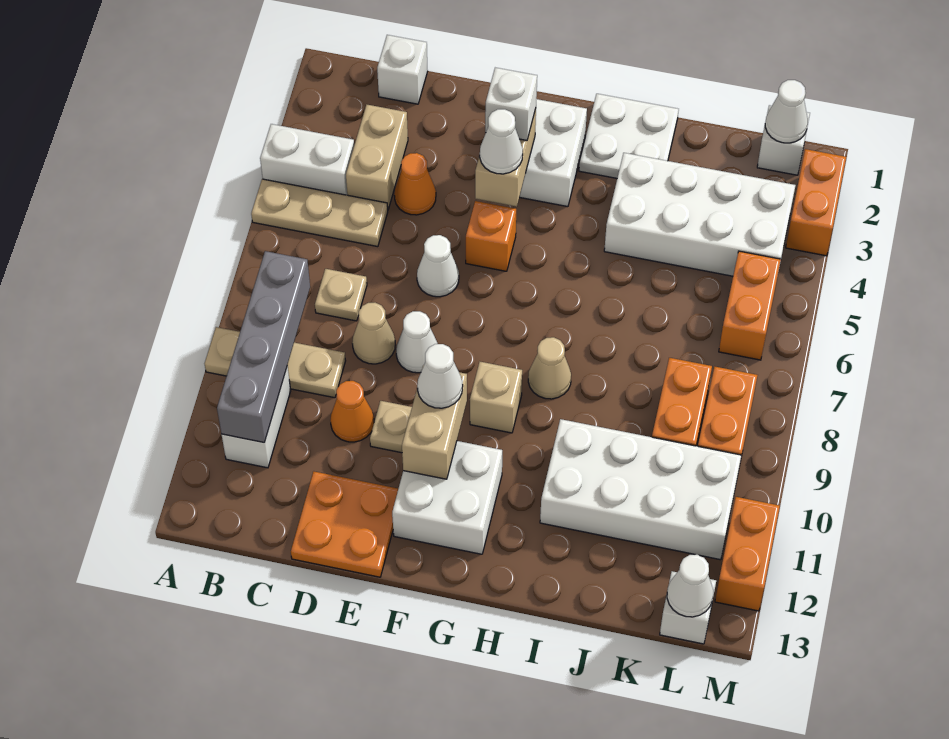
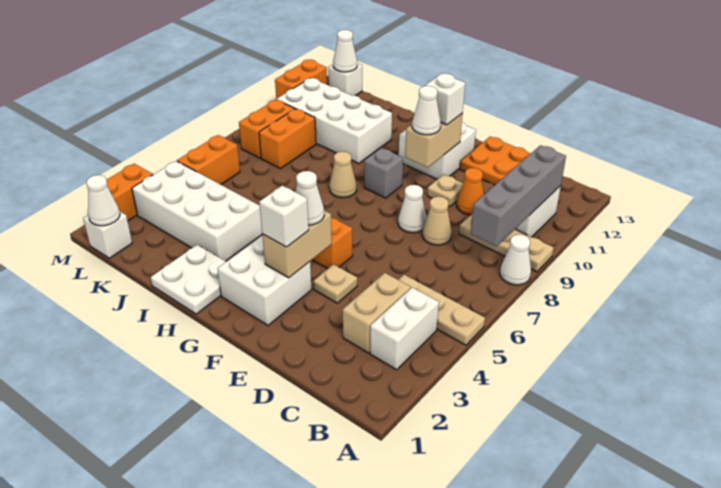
white brick A4:B4 level 1 -> white brick B3:B4 level 1
white brick C1 level 1 -> white brick F11 level 3
tan plate C7 level 1 -> tan plate E4 level 1
orange cone D4 level 1 -> none
white cone E6 level 1 -> white cone A8 level 1
tan brick G9 level 1 -> grey brick G9 level 1

